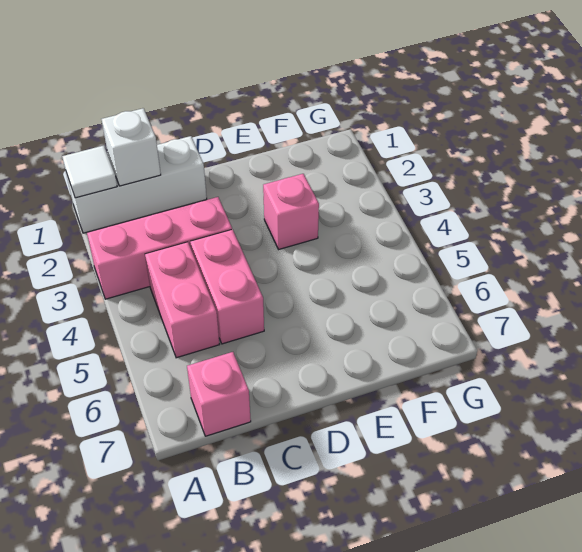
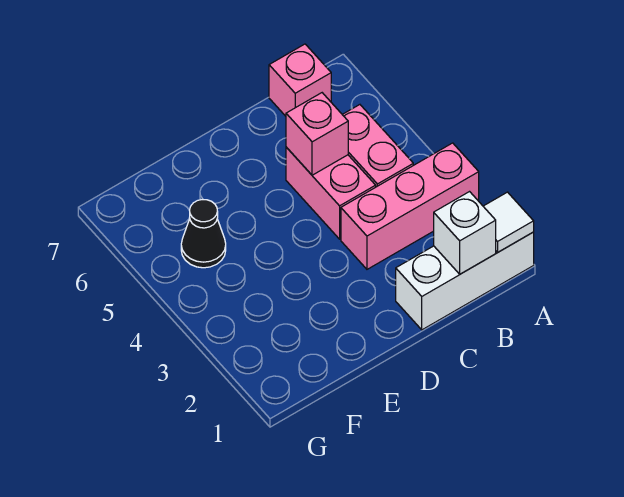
pink brick E3 level 1 -> pink brick C5 level 2
none -> black cone F5 level 1

